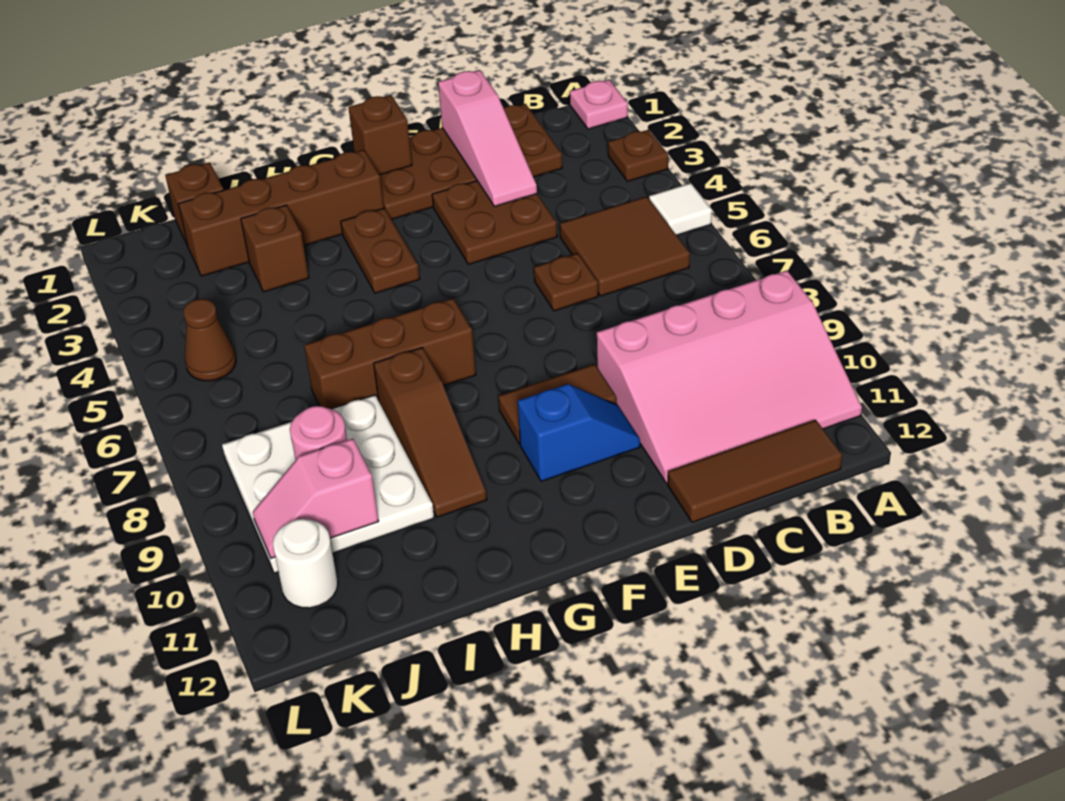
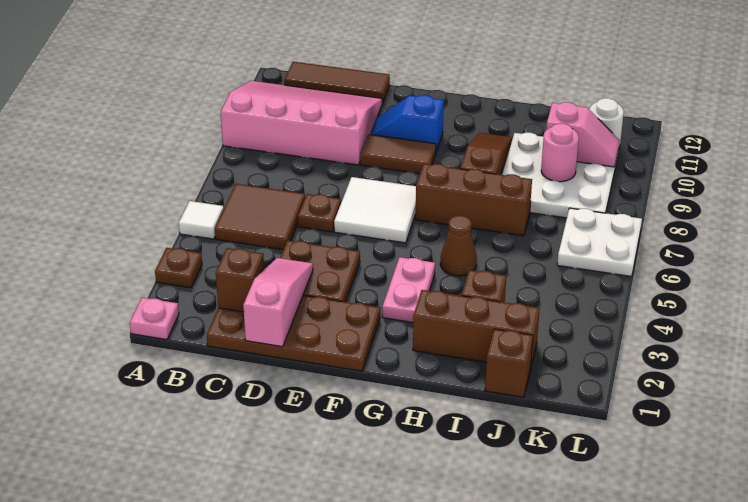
none -> white tile E6:F7 level 1
brown brick F1 level 2 -> brown brick C2 level 2
brown brick G2:J2 level 1 -> brown brick H2:J2 level 1
brown plate G3:G4 level 1 -> pink plate G3:G4 level 1
brown cone K5 level 1 -> brown cone H5 level 1
none -> white plate K6:L7 level 1

